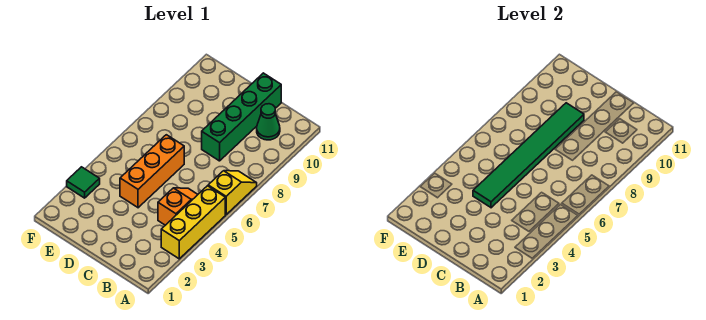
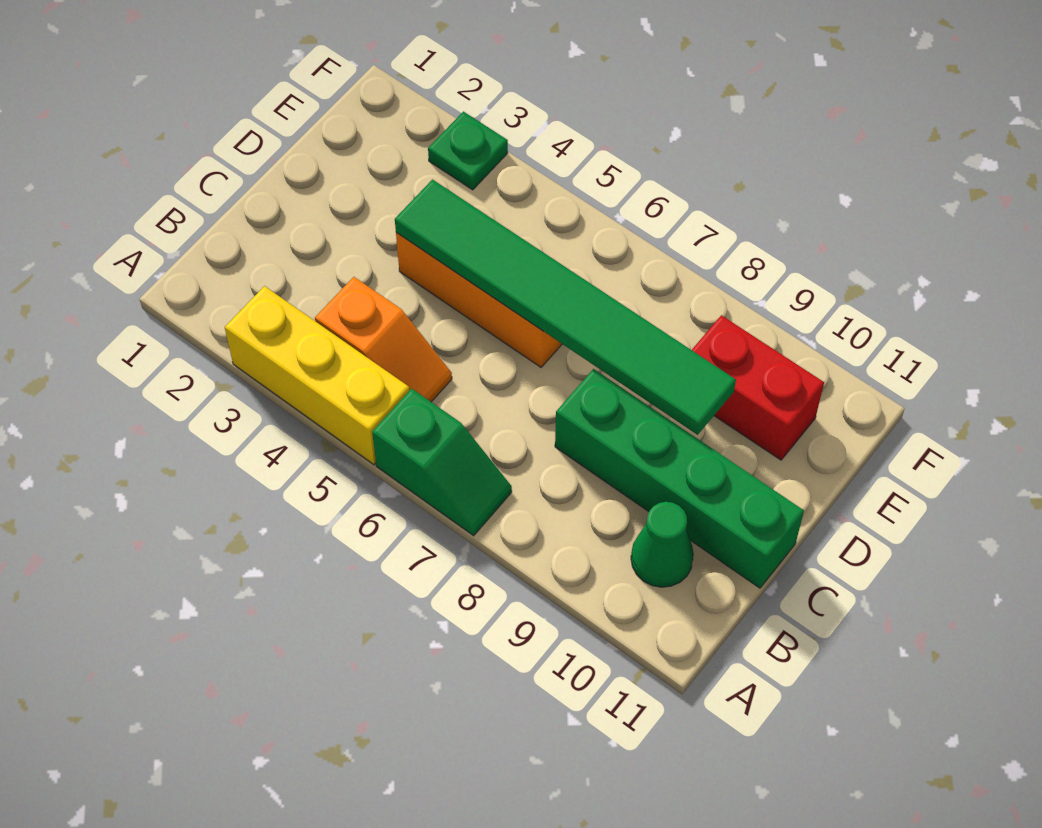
yellow slope A6:A7 level 1 top 6 -> green slope A6:A7 level 1 top 6
none -> red brick E9:E10 level 1
green tile F3 level 1 -> green plate F3 level 1

